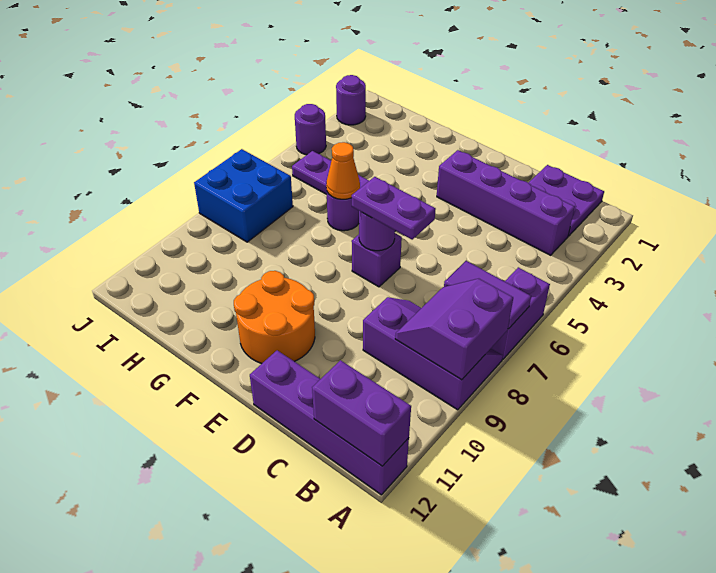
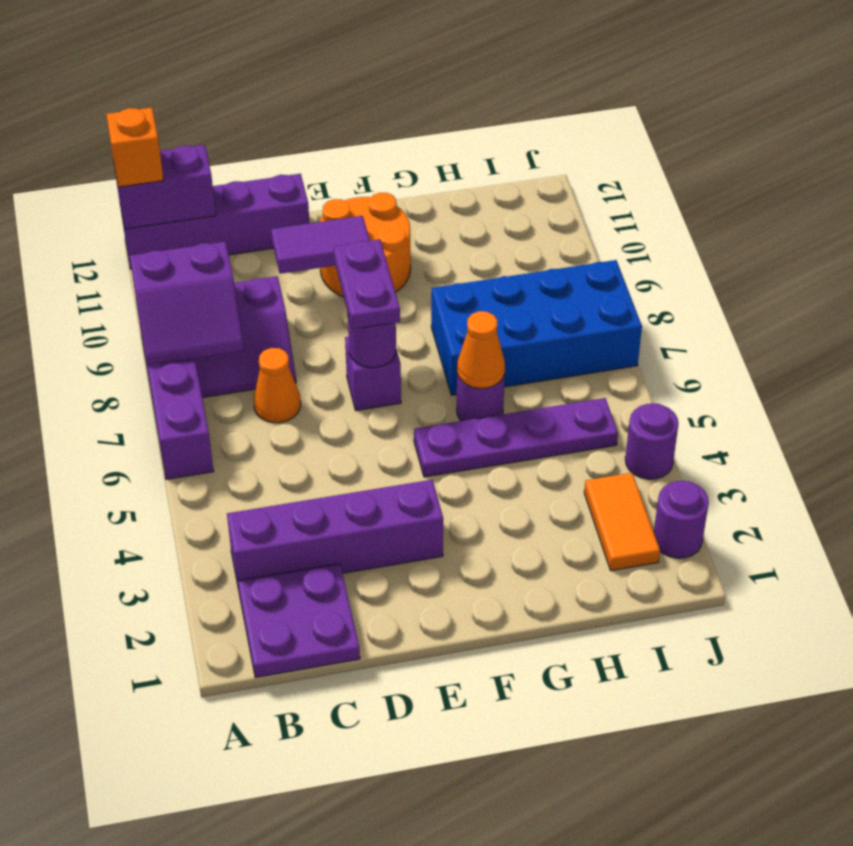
purple tile A7:B7 level 2 -> purple tile D10:E10 level 2
purple slope A8:B9 level 2 top A -> purple slope A8:B9 level 2 top 9
none -> orange brick A12 level 3
none -> orange cone C7 level 1
purple plate D7:E7 level 3 -> purple plate E7:E8 level 3
none -> orange tile I2:I3 level 1
blue brick I7:J8 level 1 -> blue brick G7:J8 level 1

